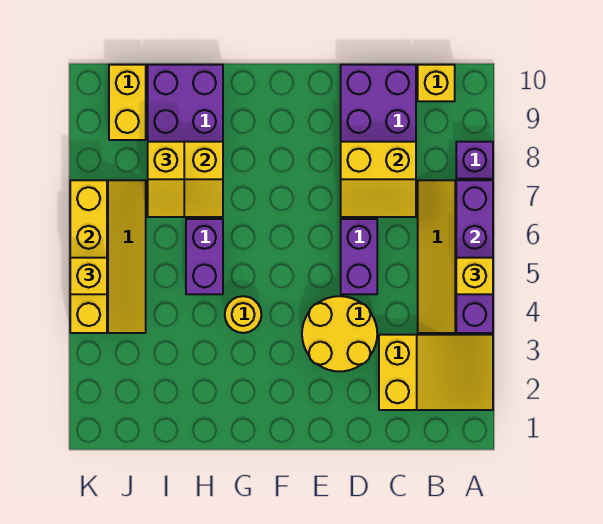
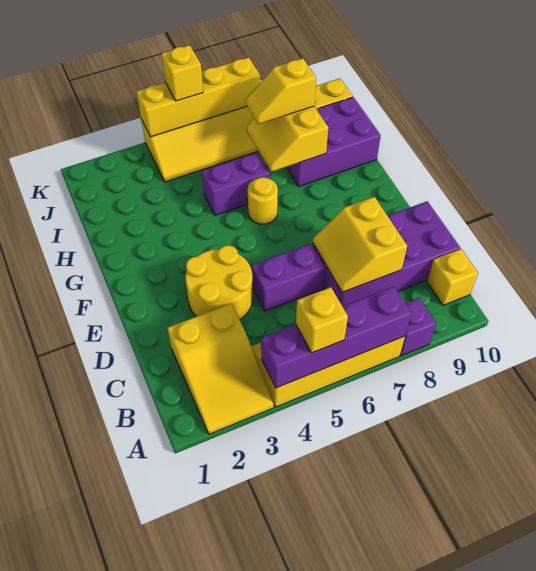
yellow round brick G4 level 1 -> yellow round brick G6 level 1

